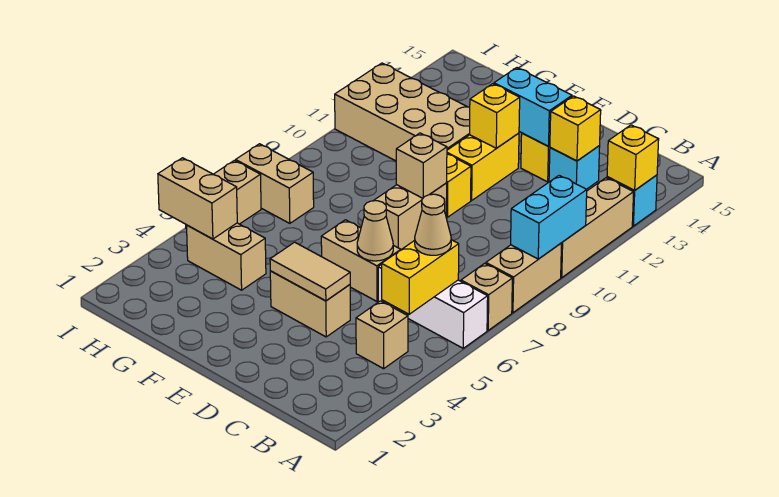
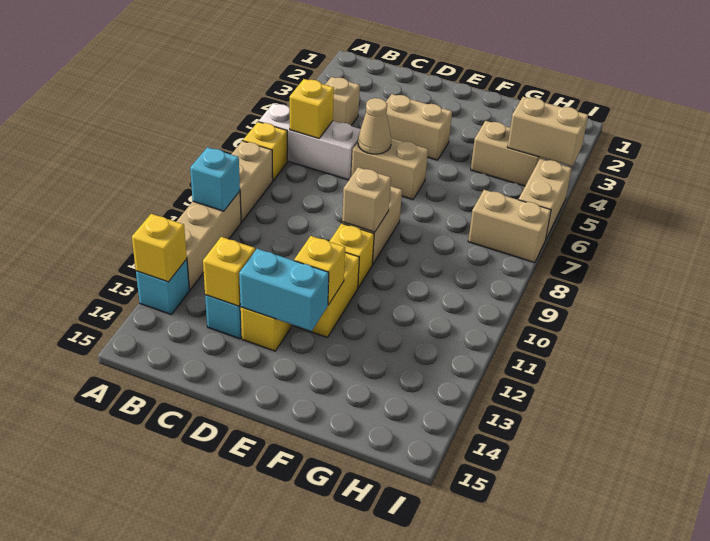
tan brick A7 level 1 -> yellow brick A7 level 1
cyan brick A9:A10 level 2 -> cyan brick A10 level 2
yellow brick B5:B6 level 2 -> yellow brick B6 level 2
tan cone B6 level 3 -> none
tan tile D4:E4 level 2 -> none
tan brick F11:I12 level 1 -> none

